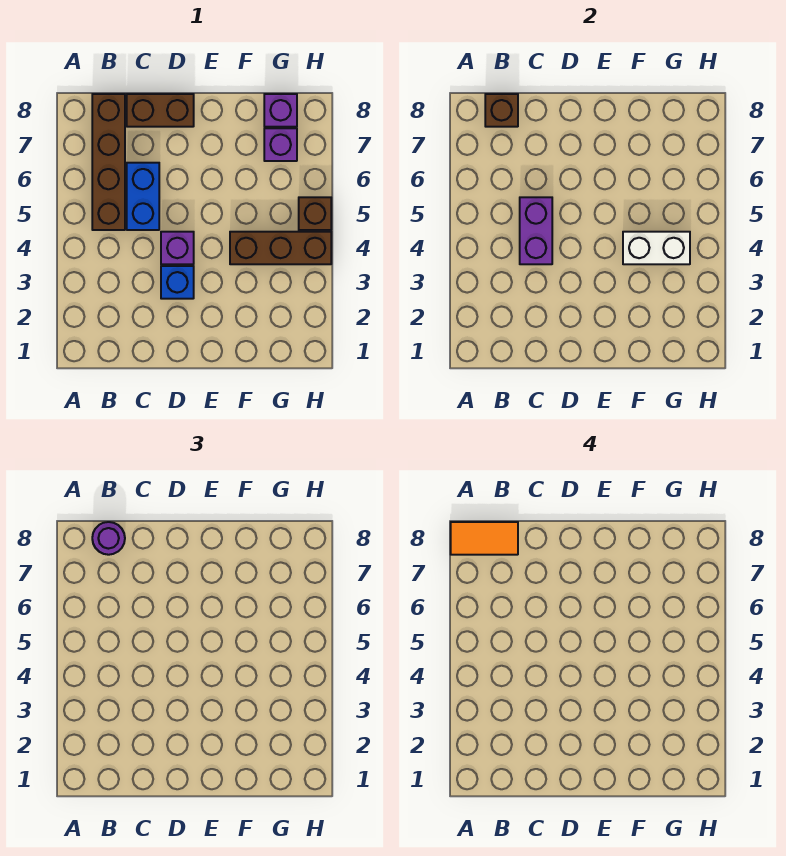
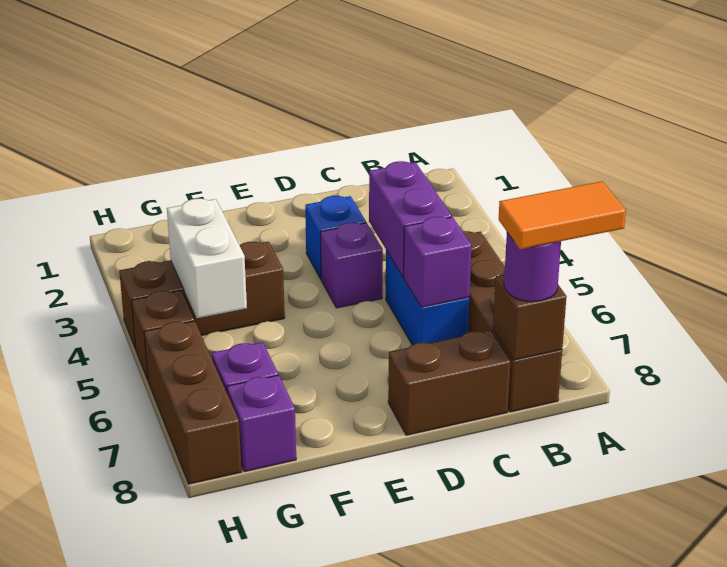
none -> purple brick C6 level 2
white brick F4:G4 level 2 -> white brick G4:G5 level 2
none -> brown brick H6:H8 level 1

